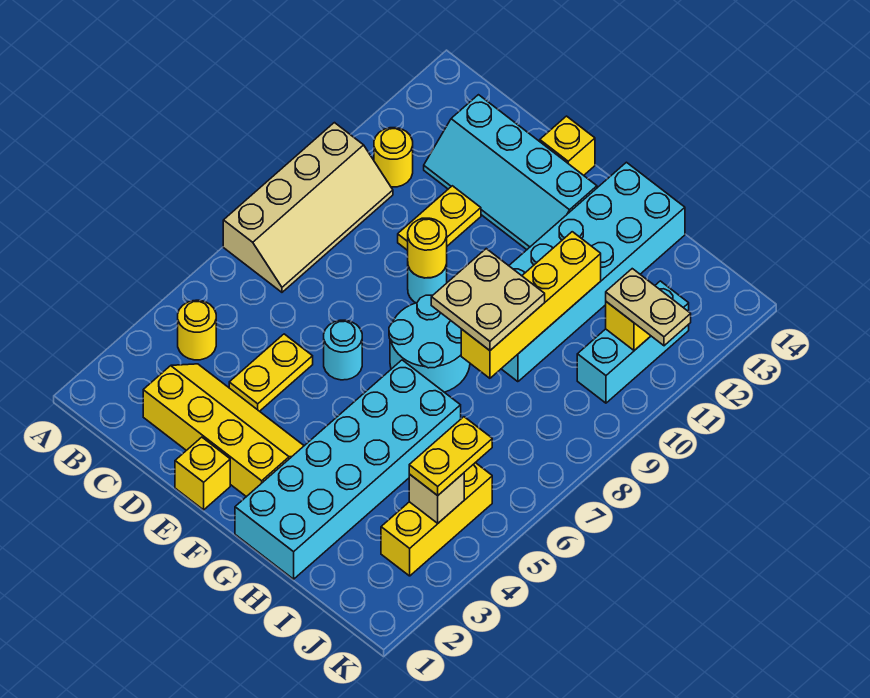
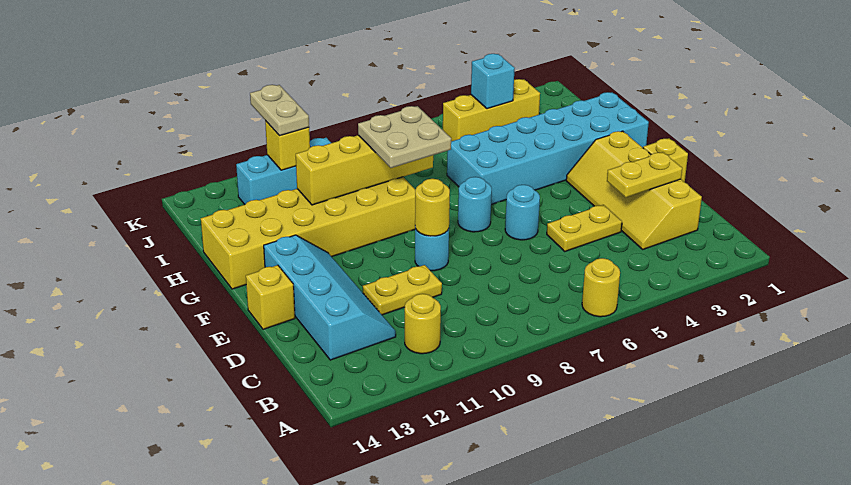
tan slope A7:B10 level 1 top A -> none
yellow round brick B4 level 1 -> yellow round brick A6 level 1
cyan round brick F7:G8 level 1 -> cyan round brick F7 level 1
cyan brick G9:H14 level 1 -> yellow brick G9:H14 level 1
tan brick J4 level 2 -> cyan brick J4 level 2
yellow plate J4:J5 level 3 -> yellow plate D2:D3 level 2

